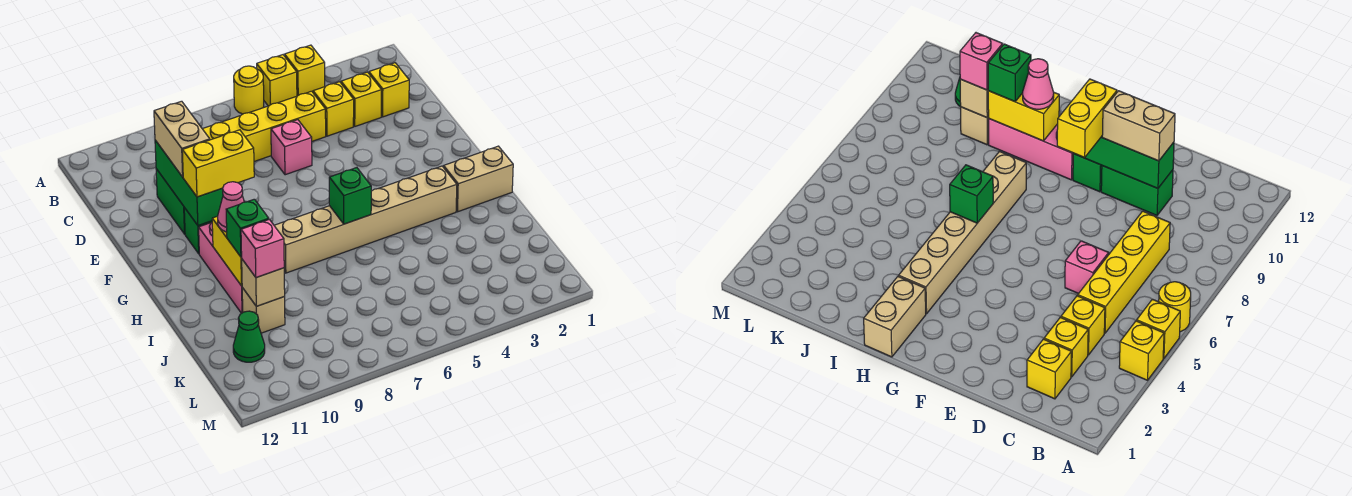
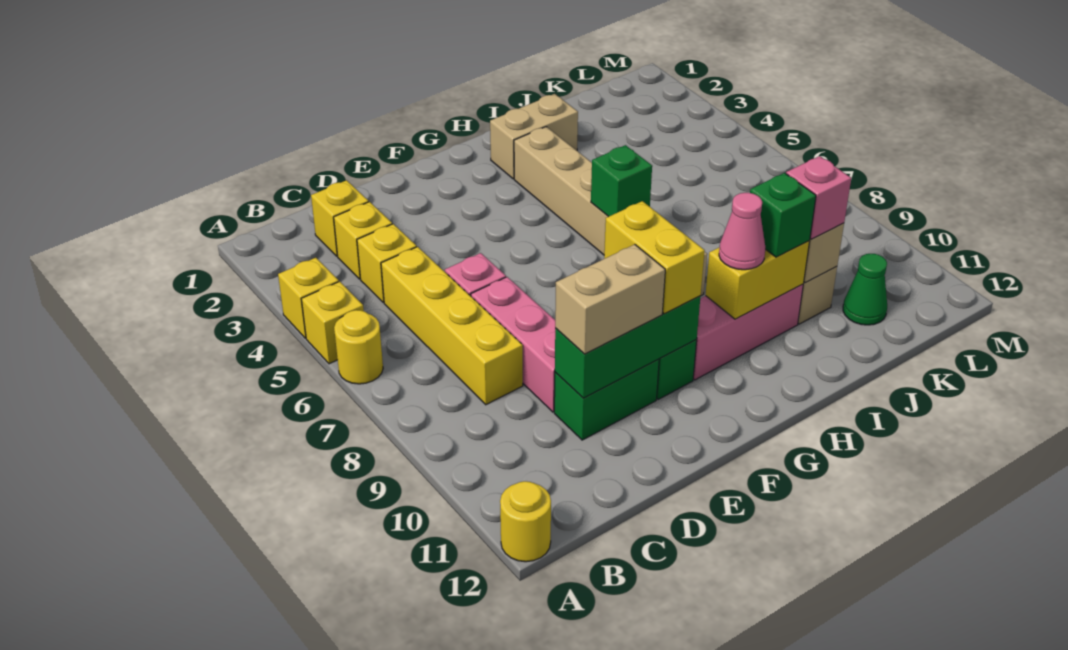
none -> yellow round brick A12 level 1
none -> pink brick D7:D9 level 1
tan brick H1:H2 level 1 -> tan brick H2:I2 level 1

